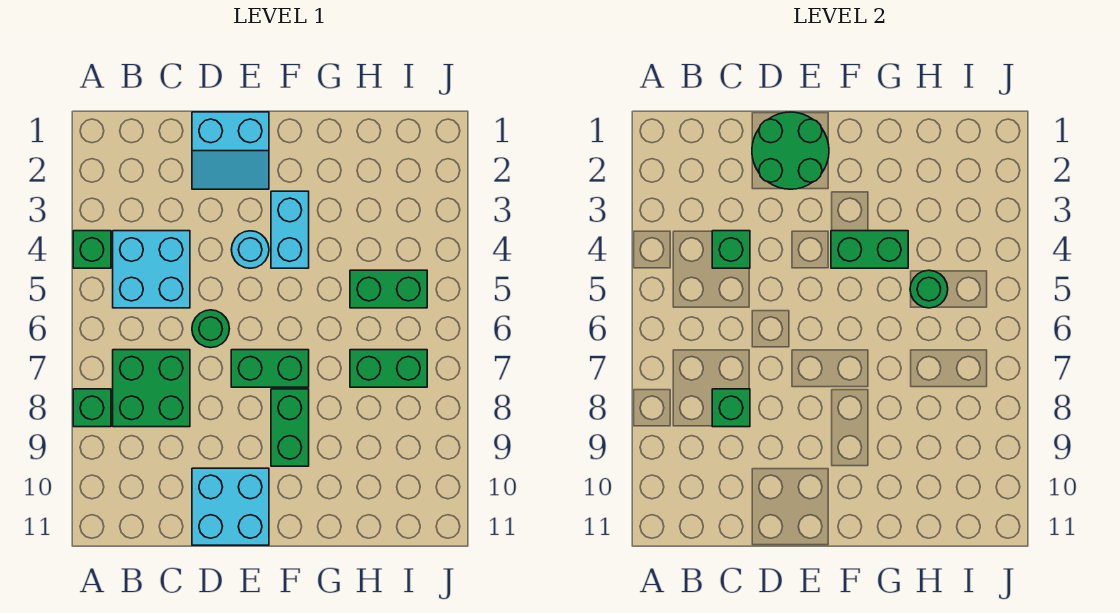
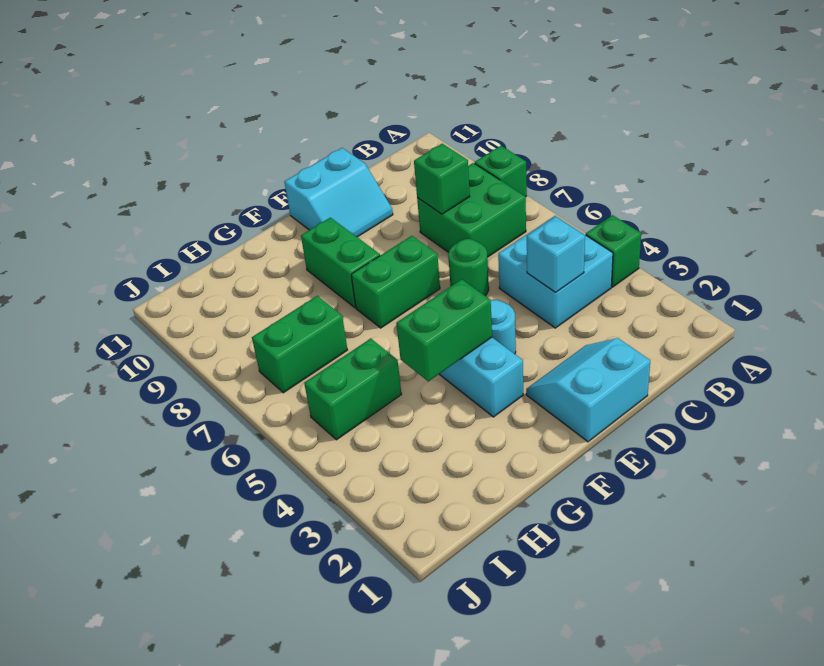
green brick C4 level 2 -> cyan brick C4 level 2
green round brick D1:E2 level 2 -> none
cyan brick D10:E11 level 1 -> cyan slope D10:E11 level 1 top 11
green round brick H5 level 2 -> none

